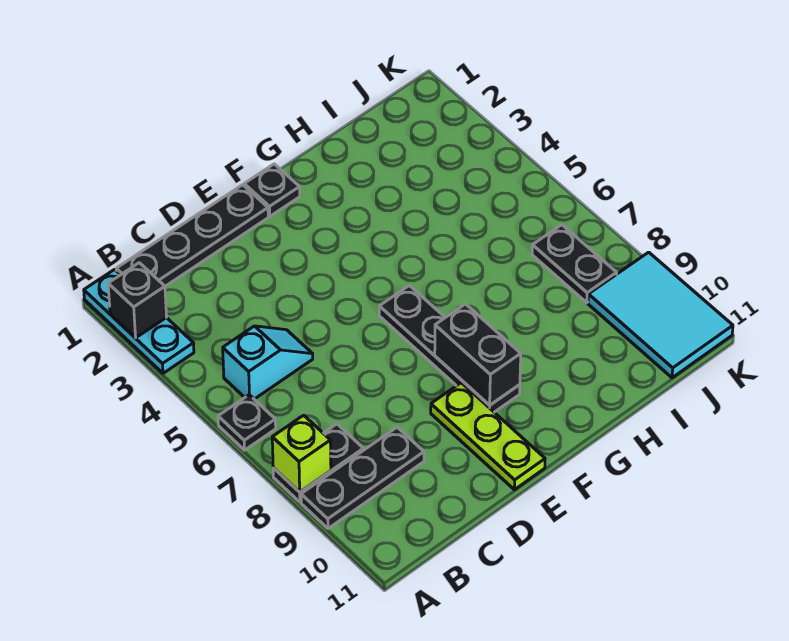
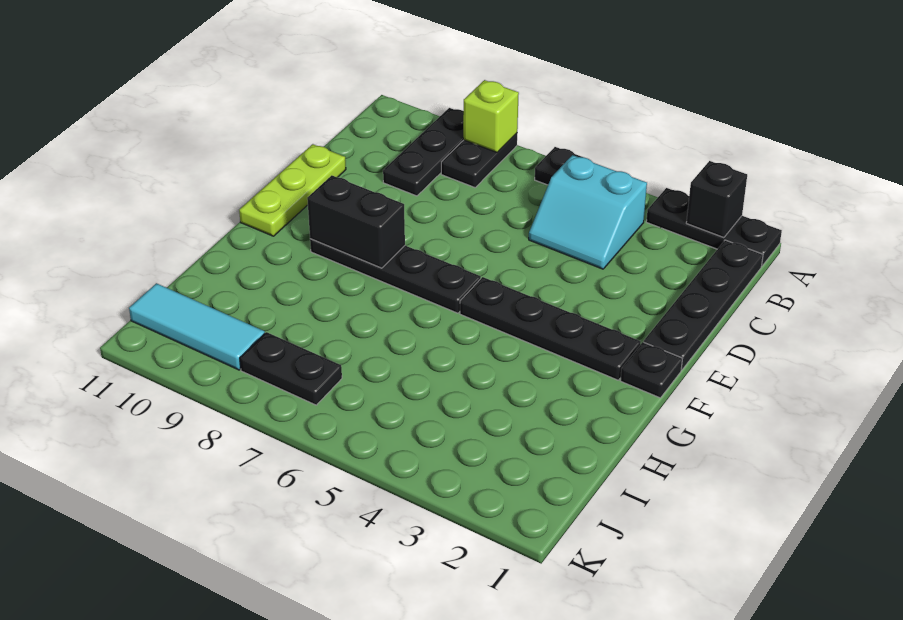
cyan plate A1:A3 level 1 -> black plate A1:A3 level 1
cyan slope B5:C5 level 1 top B -> cyan slope B4:C5 level 1 top B
lime plate E9:E11 level 1 -> lime plate D11:F11 level 1
none -> black plate F2:F5 level 1
cyan tile J9:K11 level 1 -> cyan tile J9:J11 level 1

